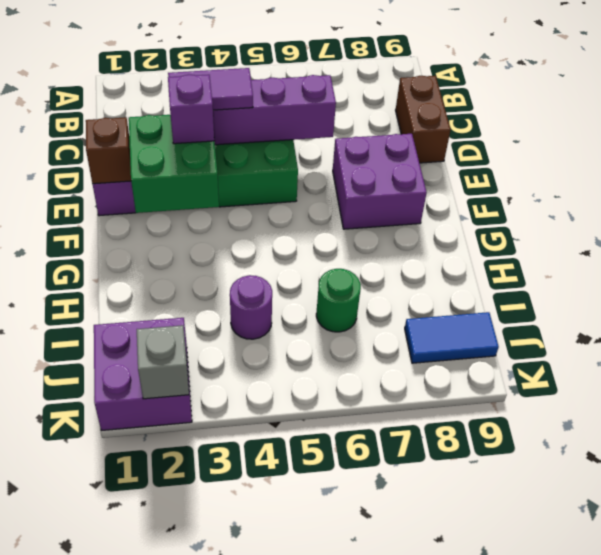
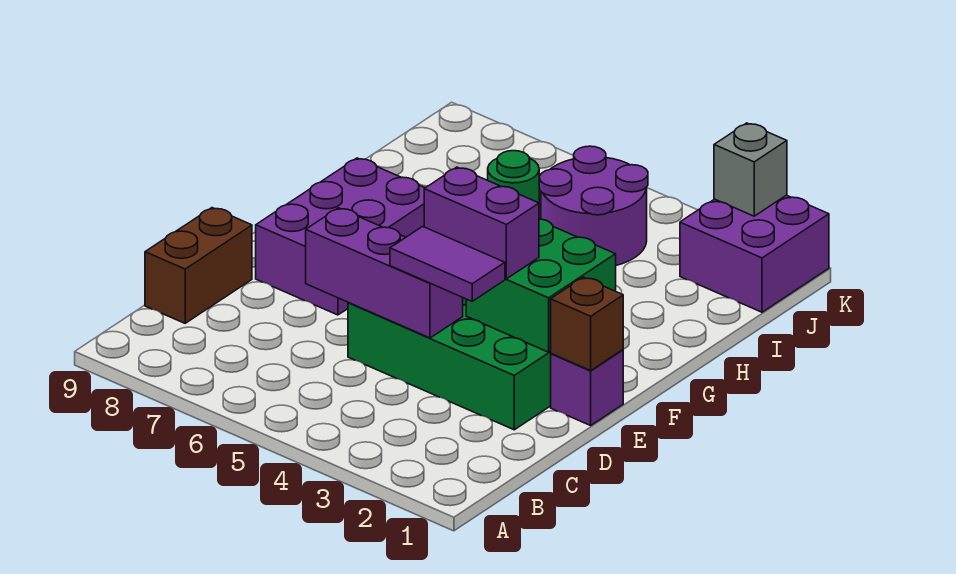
purple brick E3 level 3 -> purple brick E3:E4 level 3
purple brick E7:F8 level 1 -> purple brick E7:G8 level 1
purple round brick I4 level 1 -> purple round brick I4:J5 level 1
blue tile J8:J9 level 1 -> none

